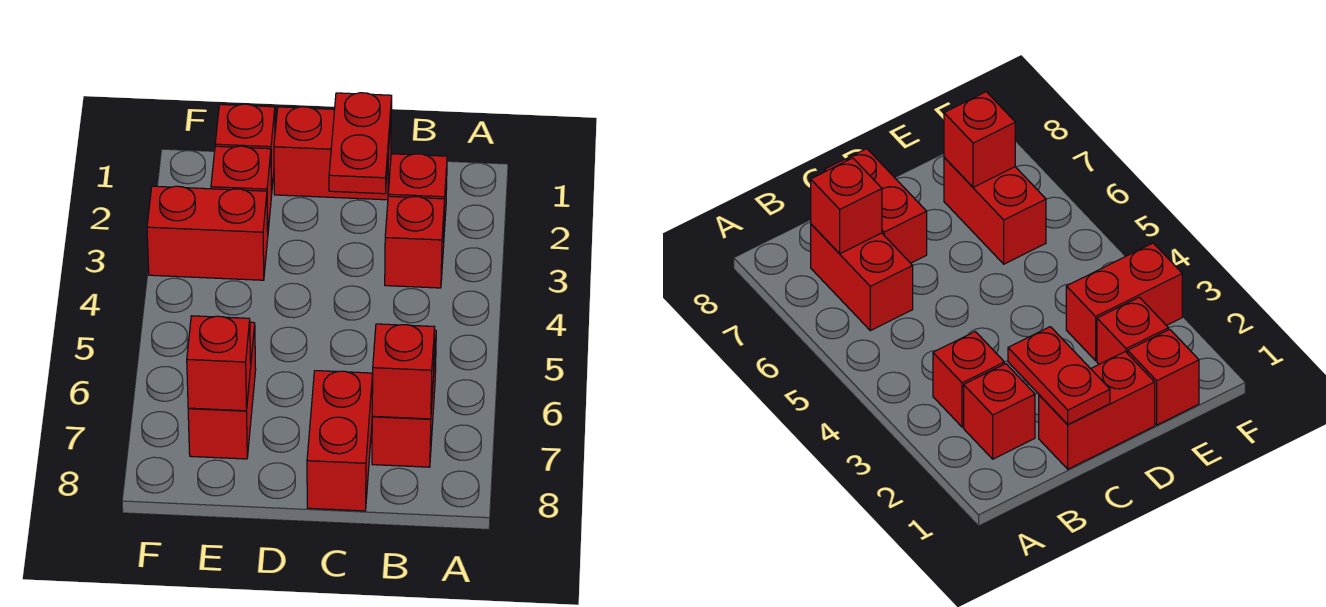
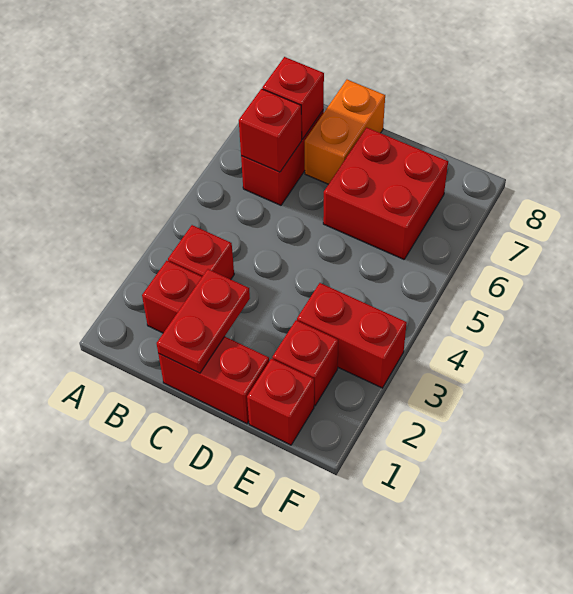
red brick C7:C8 level 1 -> orange brick C7:C8 level 1
red brick E6:E7 level 1 -> red brick D6:E7 level 1
red brick E7 level 2 -> red brick B6 level 2

